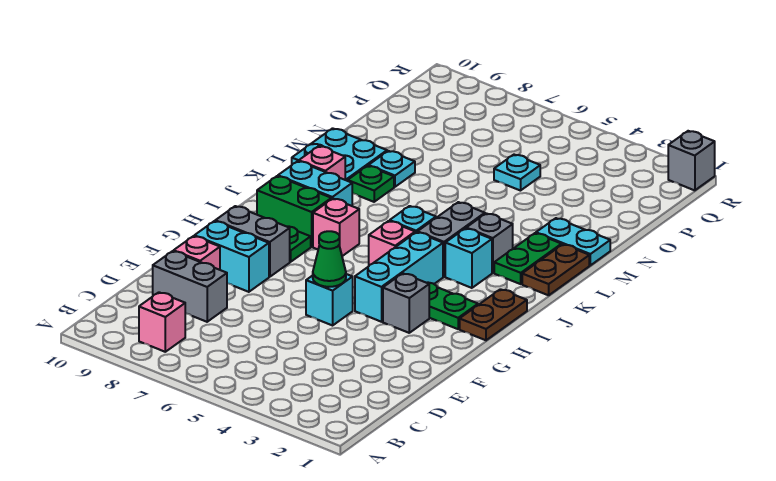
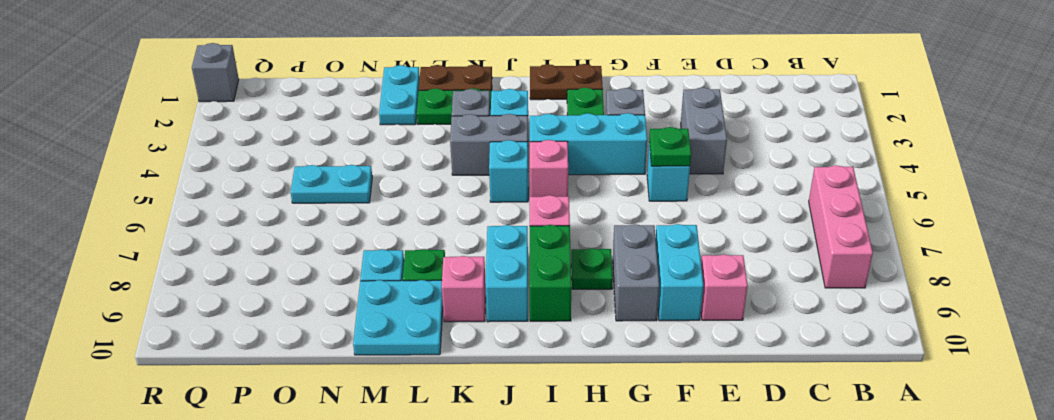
pink brick B8 level 1 -> pink brick B6:B8 level 1
grey brick D8:D9 level 1 -> grey brick E3:E4 level 1
green cone F5 level 2 -> green plate F5 level 2
cyan plate O5 level 1 -> cyan plate N5:O5 level 1

